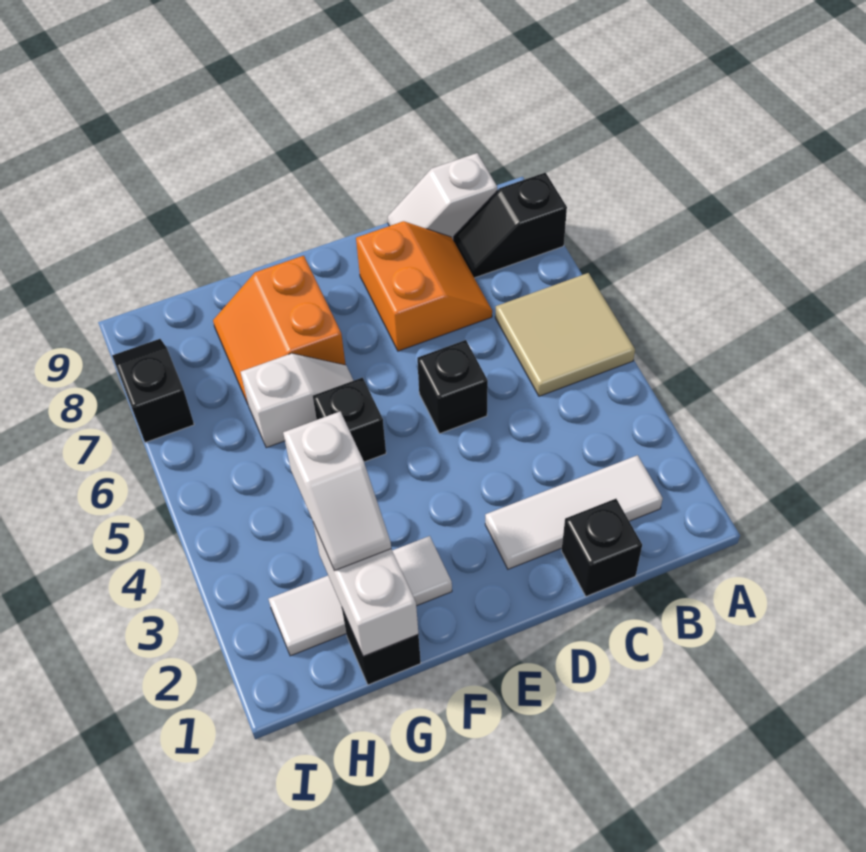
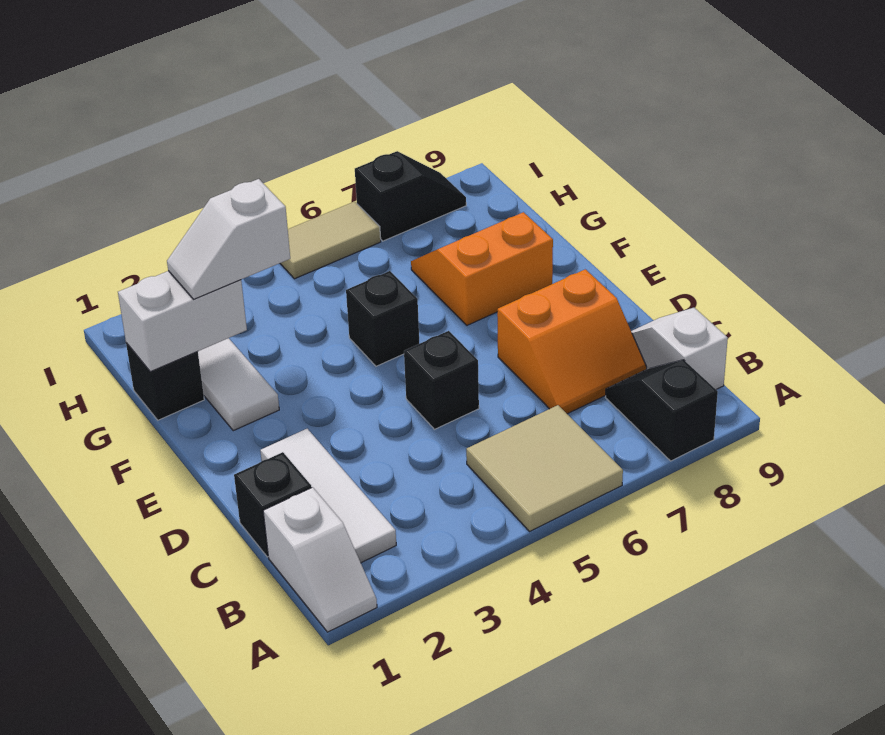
white slope F6:G6 level 1 top G -> white slope A1:B1 level 1 top B
none -> tan tile I5:I6 level 1

